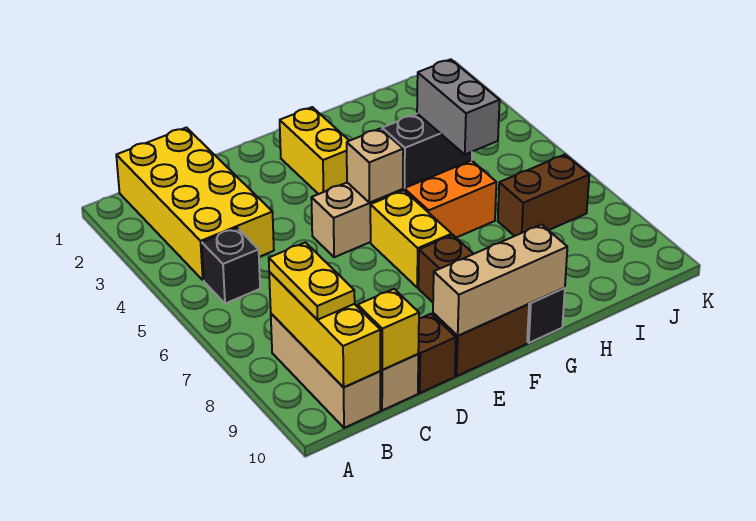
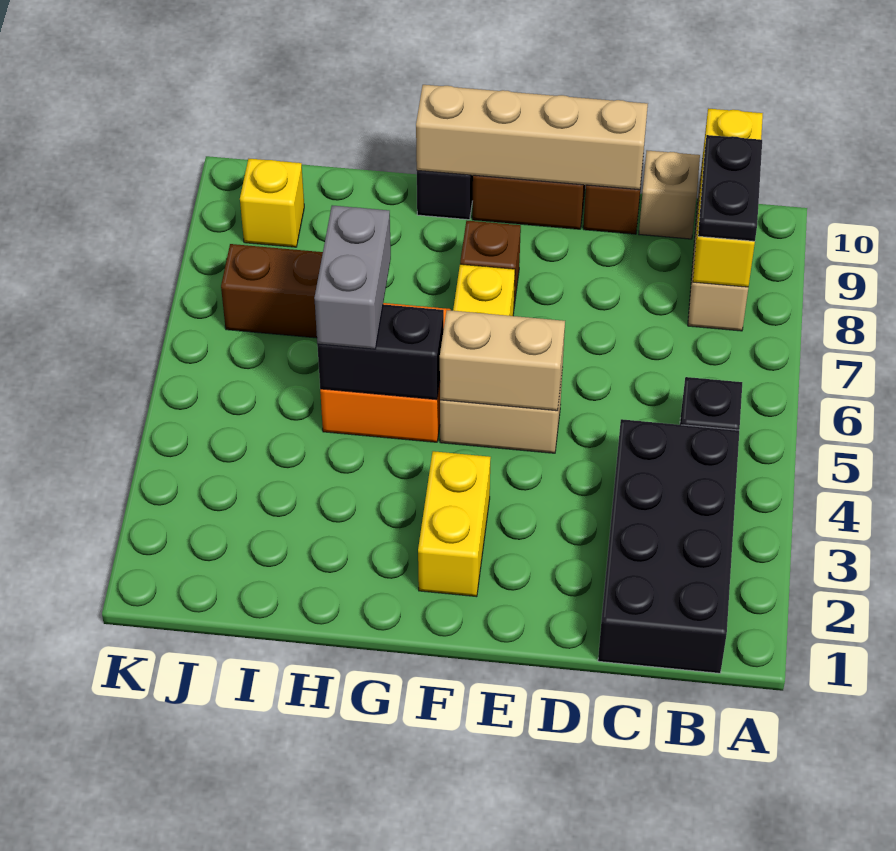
yellow brick B1:C4 level 1 -> black brick B1:C4 level 1
yellow plate B8:B9 level 3 -> black plate B8:B9 level 3
yellow brick C10 level 2 -> yellow brick J9 level 1
tan brick E10:G10 level 2 -> tan brick D10:G10 level 2
tan brick F5 level 2 -> tan brick E5:F5 level 2

